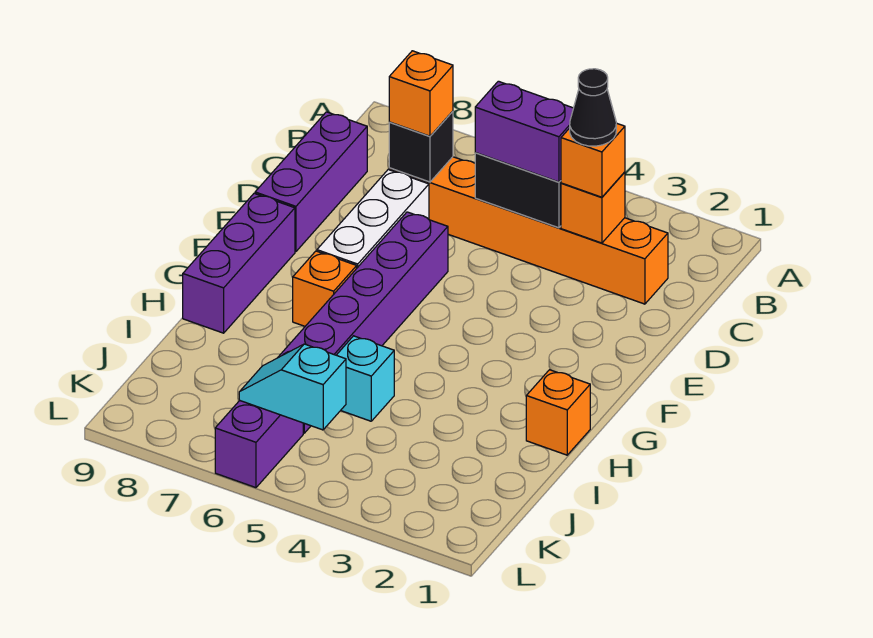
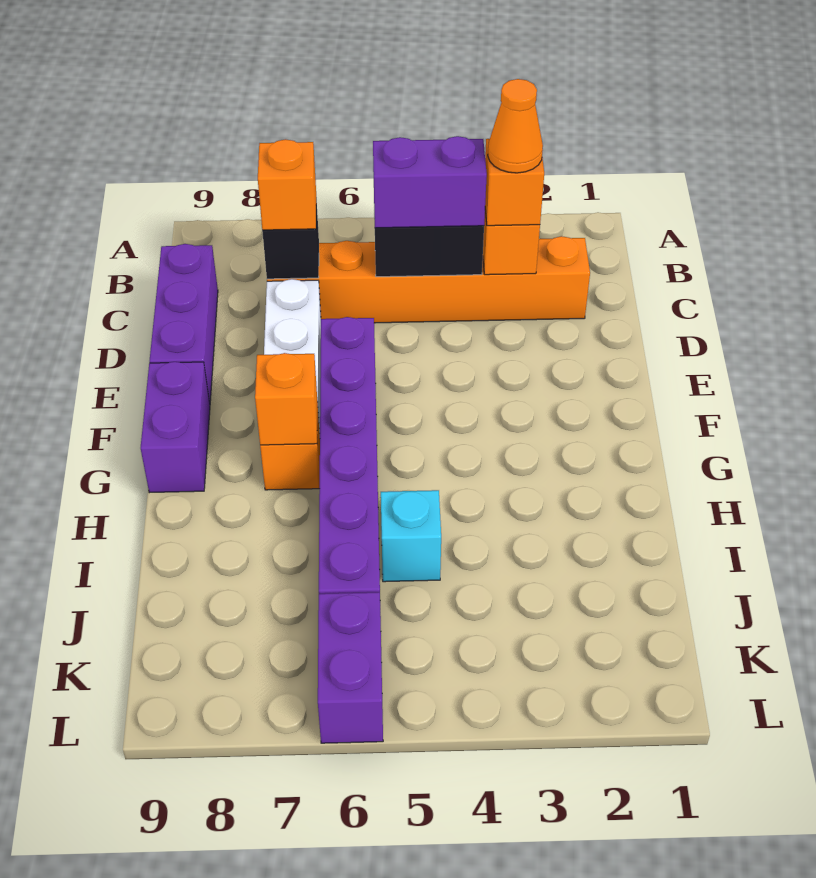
black cone C3 level 4 -> orange cone C3 level 4
purple brick F9:H9 level 1 -> purple brick F9:G9 level 1
orange brick H1 level 1 -> orange brick G7 level 2
cyan slope K5:K6 level 2 top 5 -> none

